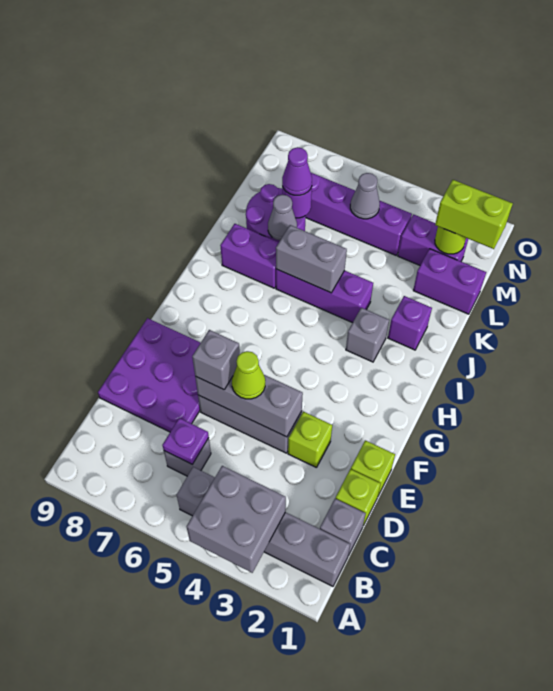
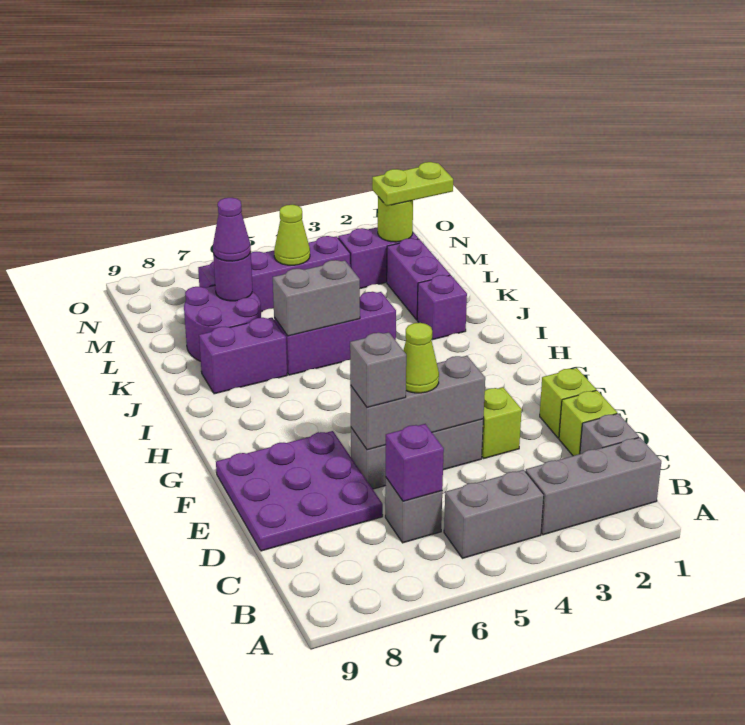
grey brick A3:B4 level 2 -> none
purple plate C6 level 2 -> purple brick C6 level 2
grey brick I3 level 1 -> none
grey cone K7 level 2 -> none
purple brick L1:L2 level 1 -> purple brick K2:L2 level 1
lime brick M1:M2 level 3 -> lime plate M1:M2 level 3
grey cone M5 level 2 -> lime cone M5 level 2

